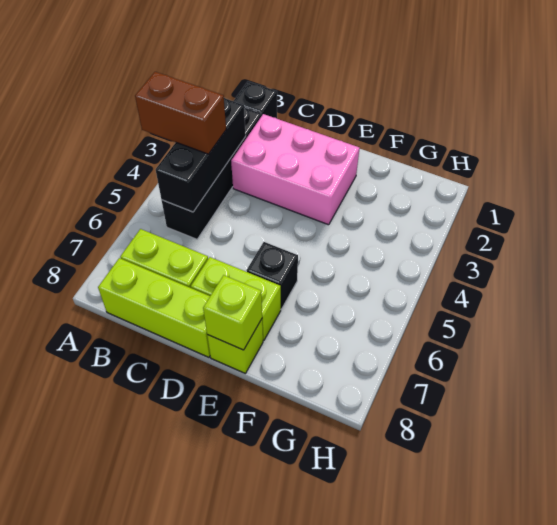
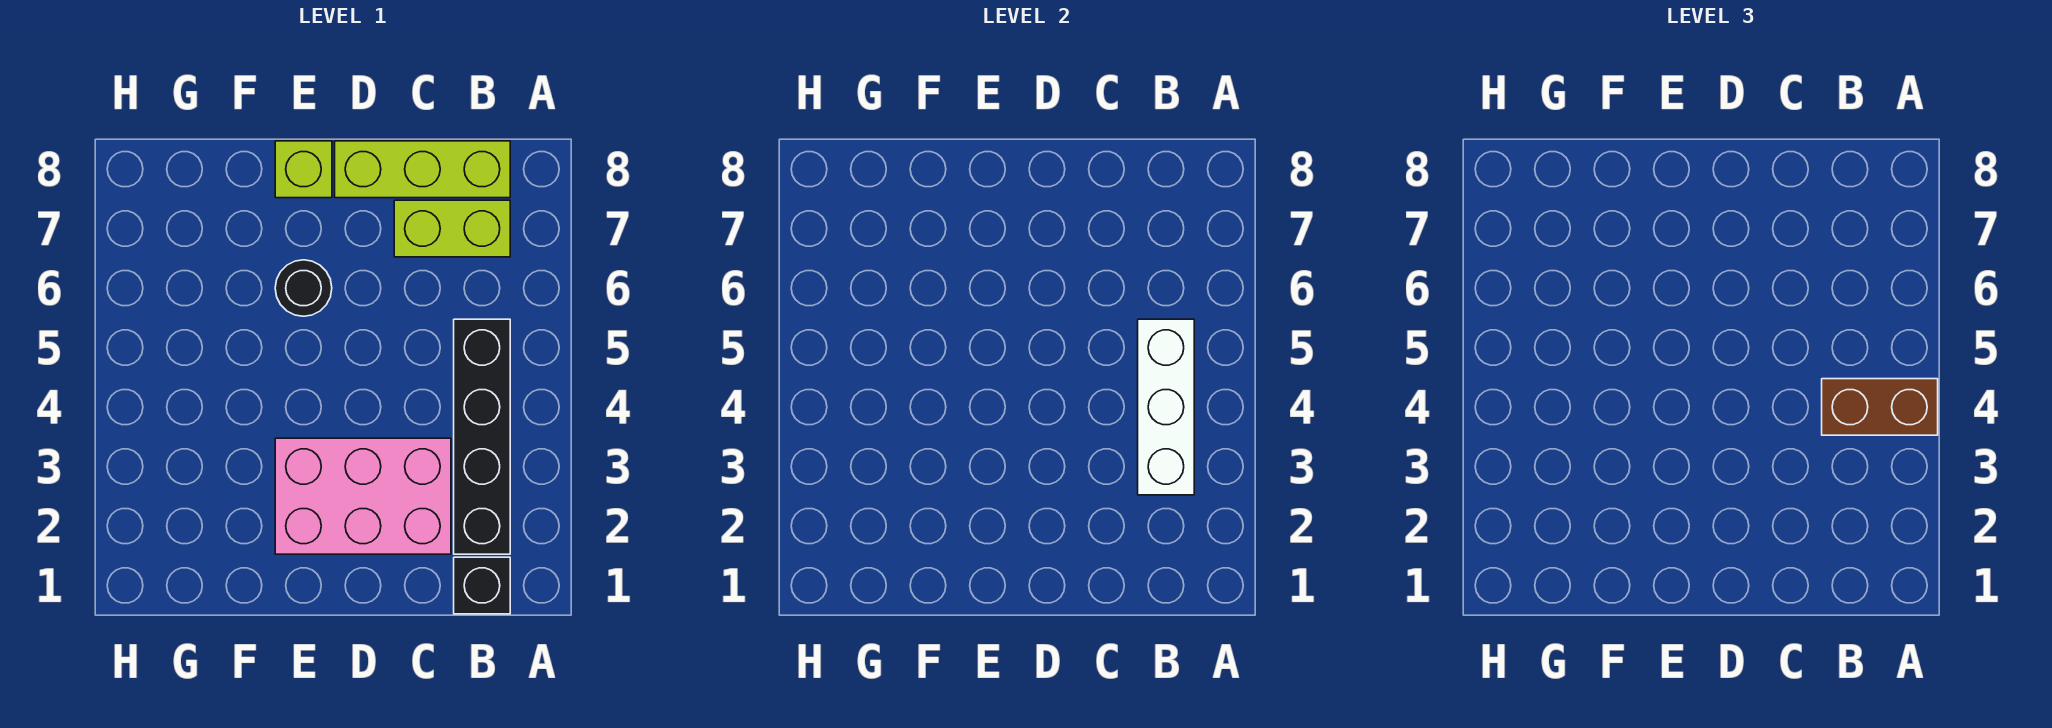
black brick B3:B5 level 2 -> white brick B3:B5 level 2
lime brick D7:E7 level 1 -> none
black brick E6 level 1 -> black round brick E6 level 1
lime brick E8 level 2 -> none

